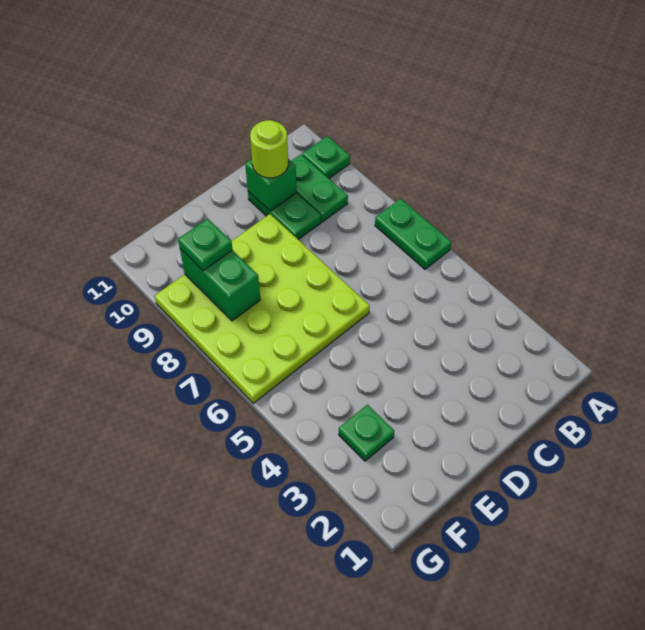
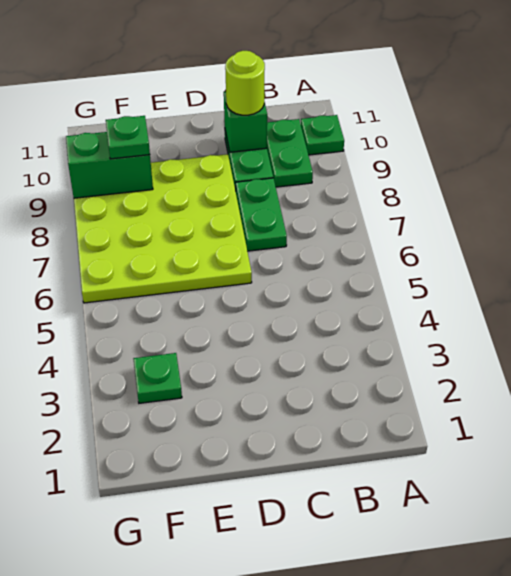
green plate A6:A7 level 1 -> green plate C7:C8 level 1
green brick F8:F9 level 2 -> green brick F9:G9 level 2

